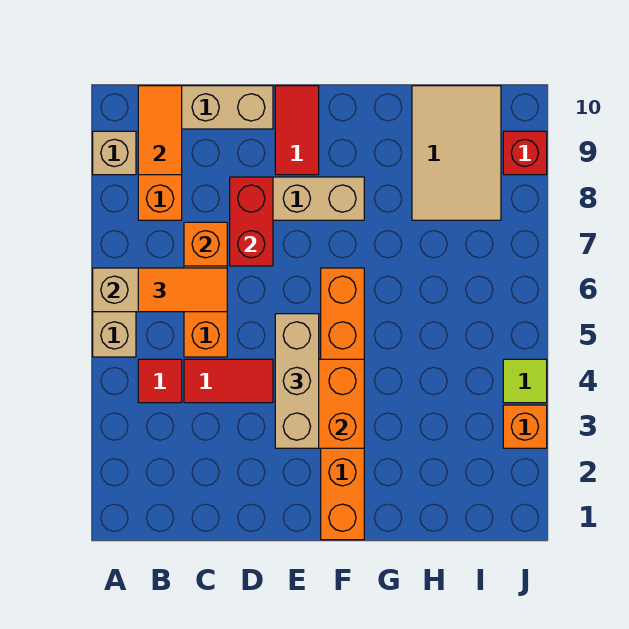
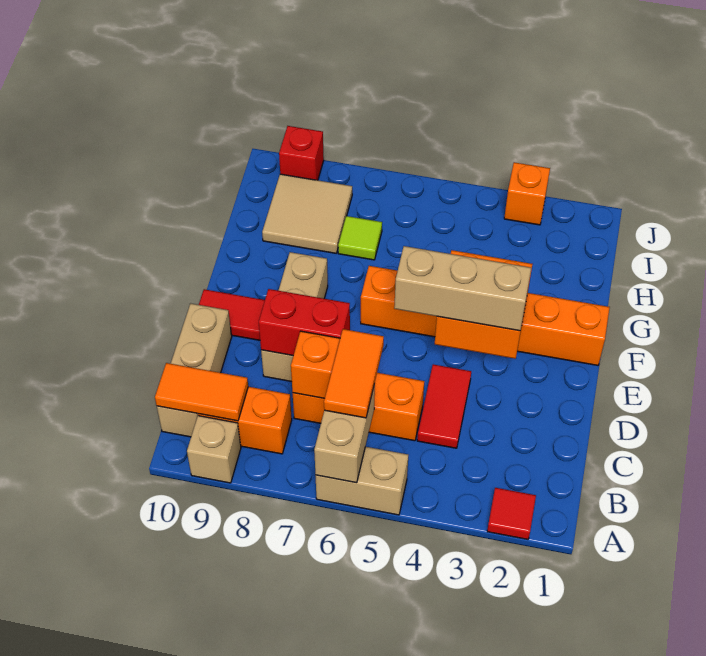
red tile B4 level 1 -> red tile A2 level 1
tan tile H8:I10 level 1 -> tan tile H8:I9 level 1
lime tile J4 level 1 -> lime tile H7 level 1

